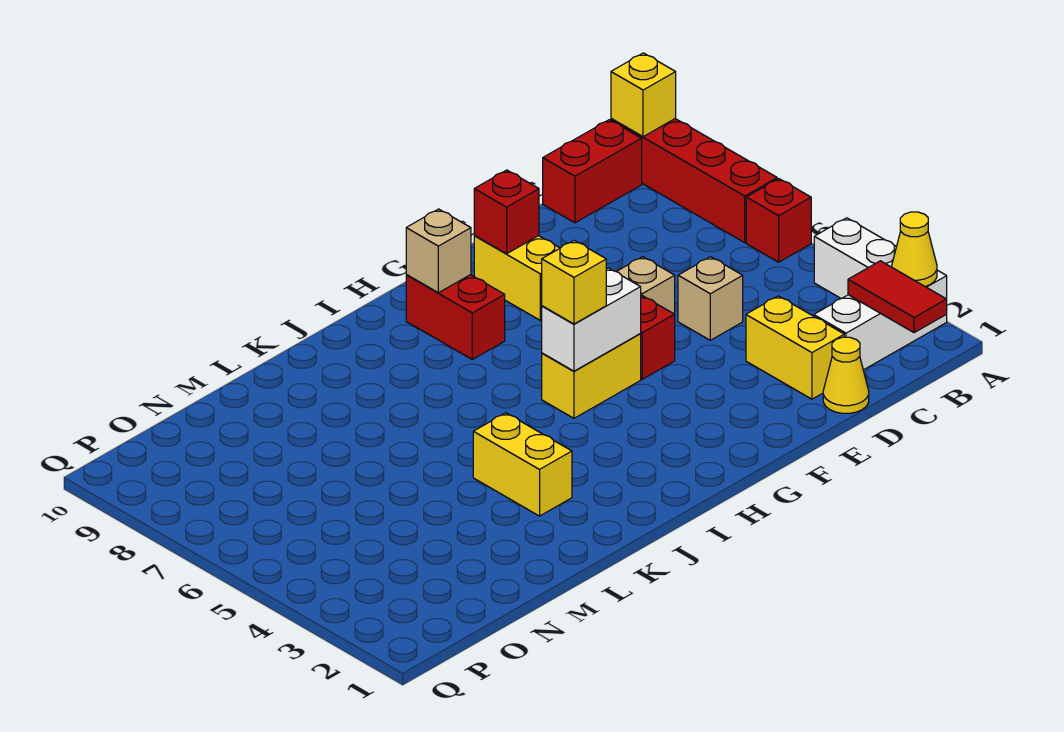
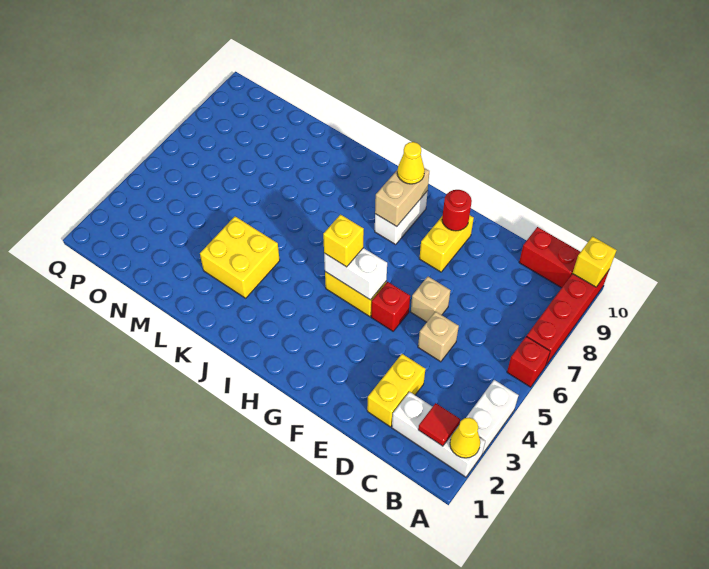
red tile B1:B2 level 2 -> red tile B2 level 2
yellow cone D1 level 1 -> yellow cone H9 level 3
red brick F9 level 2 -> red round brick F9 level 2
red brick H8:H9 level 1 -> white brick H8:H9 level 1
tan brick H9 level 2 -> tan brick H8:H9 level 2
yellow brick K3:K4 level 1 -> yellow brick K3:L4 level 1

